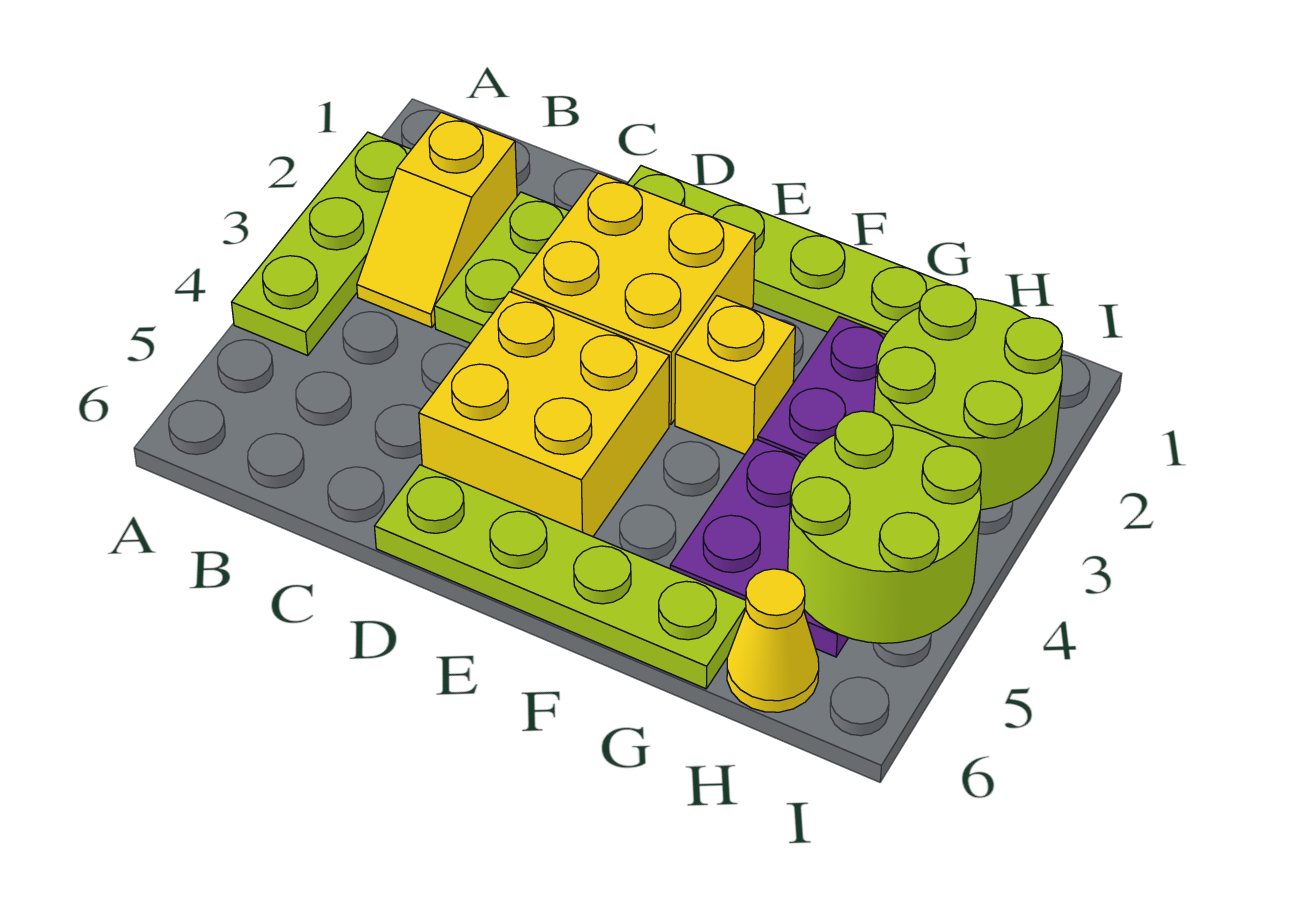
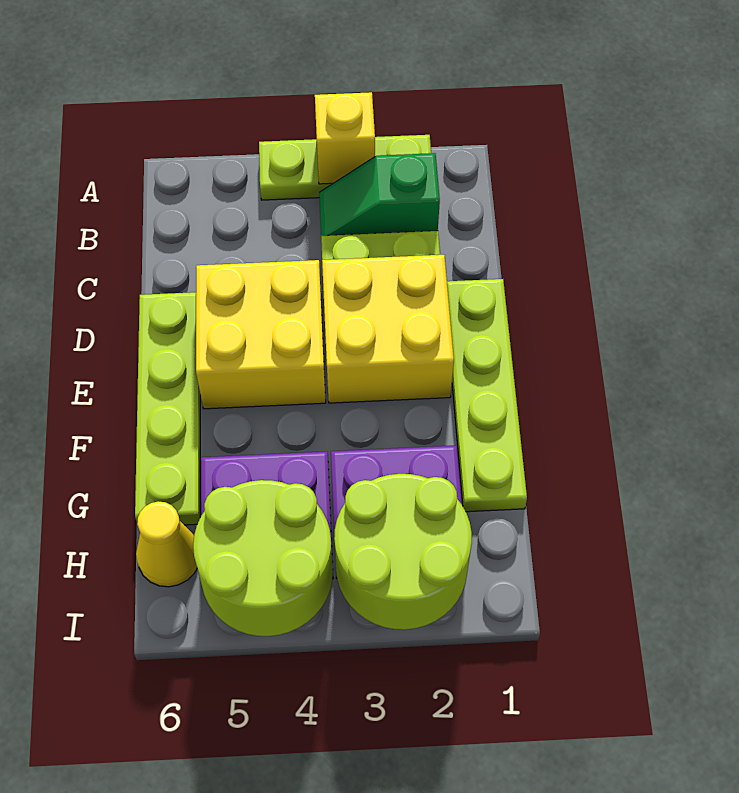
yellow slope B2:B3 level 1 top 2 -> green slope B2:B3 level 1 top 2
yellow brick F3 level 1 -> yellow brick A3 level 2

